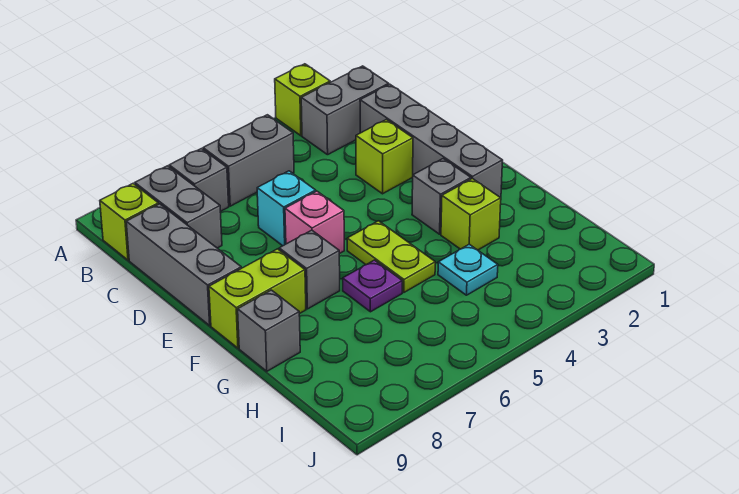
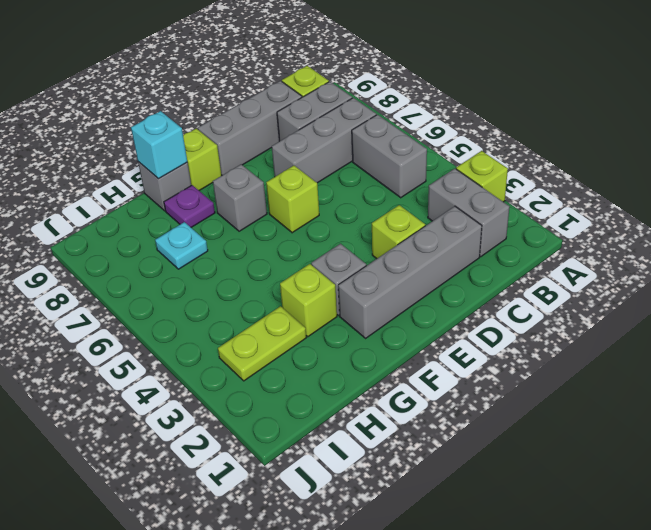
grey brick B7 level 1 -> grey brick B7:D7 level 1
cyan brick D6 level 1 -> cyan brick G9 level 2
pink brick E6 level 1 -> lime brick E6 level 1
lime plate F5:G5 level 1 -> lime plate H3:I3 level 1
lime brick F8:F9 level 1 -> lime brick F9 level 1
purple plate G6 level 1 -> purple plate G8 level 1
cyan plate H4 level 1 -> cyan plate H7 level 1

